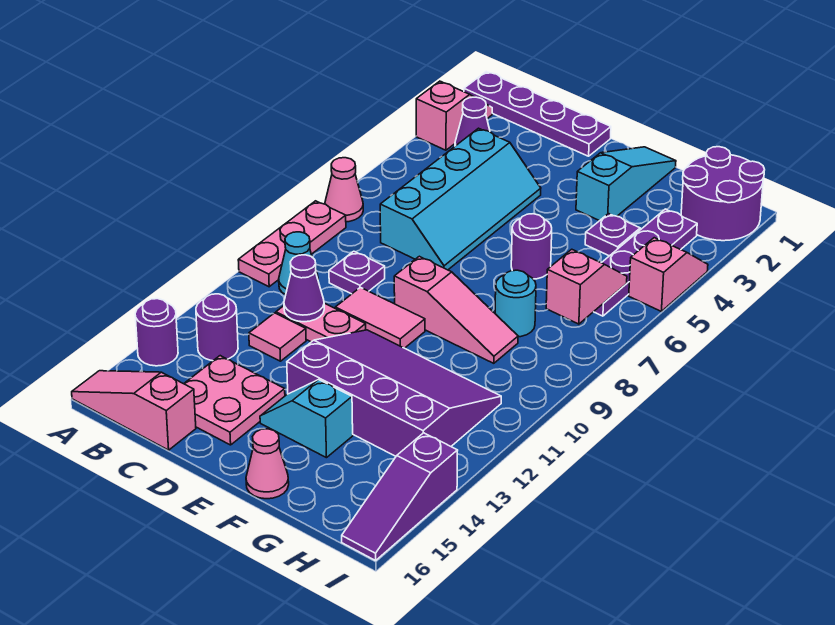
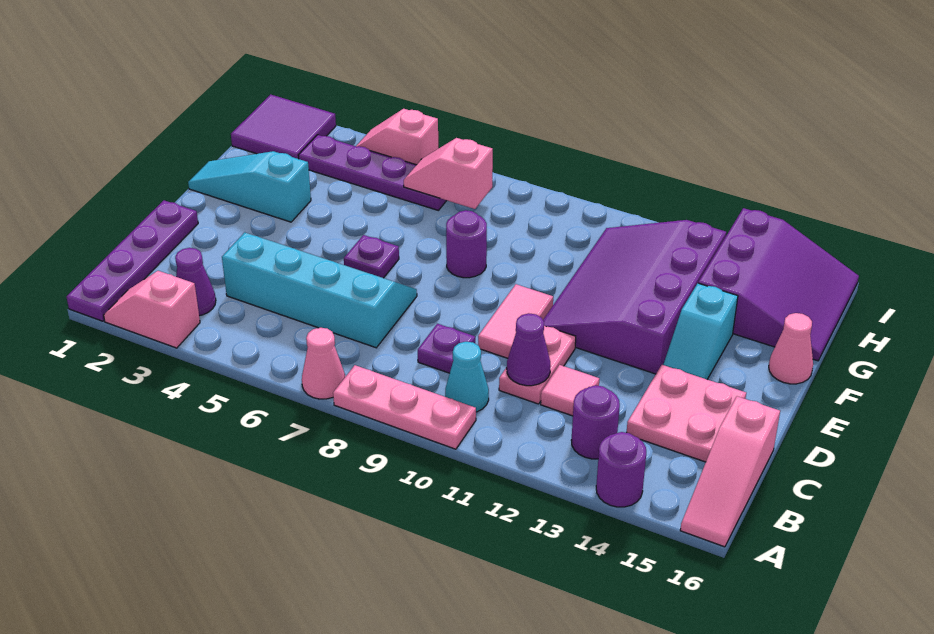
pink slope E9:G9 level 1 top E -> none
purple round brick F6 level 1 -> purple round brick F8 level 1
purple plate G4 level 1 -> purple plate E6 level 1
cyan round brick G8 level 1 -> none
purple round brick H1:I2 level 1 -> purple tile H1:I2 level 1
purple slope I14:I16 level 1 top 14 -> purple slope G14:I16 level 1 top 14

